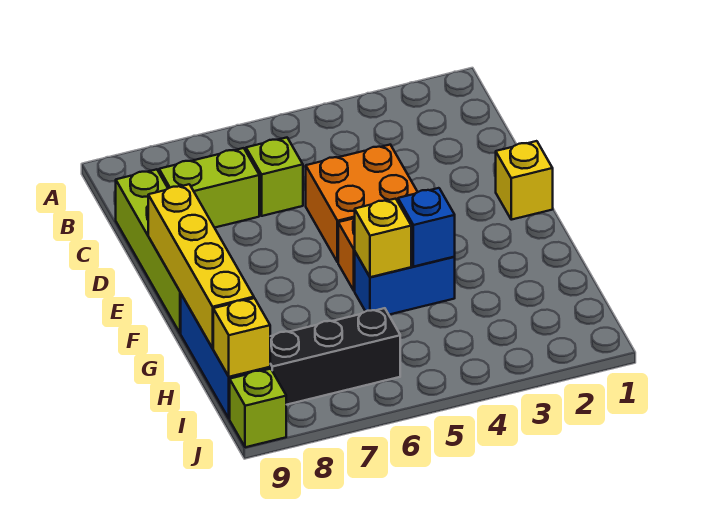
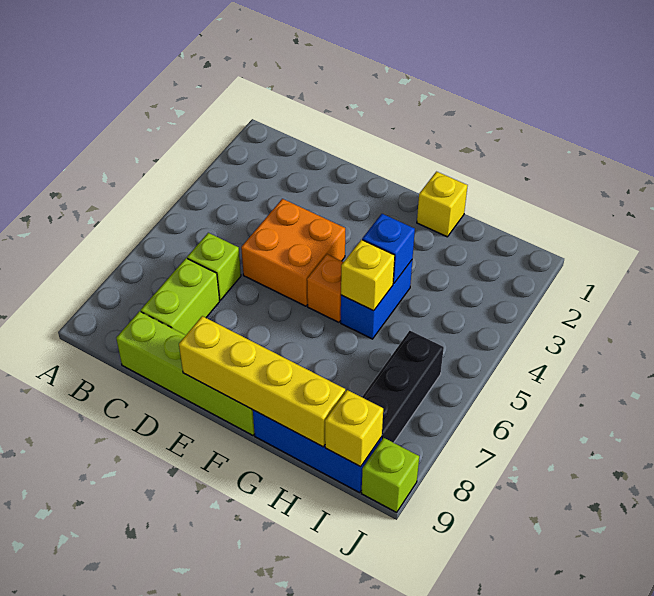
yellow brick E1 level 1 -> yellow brick G1 level 1

